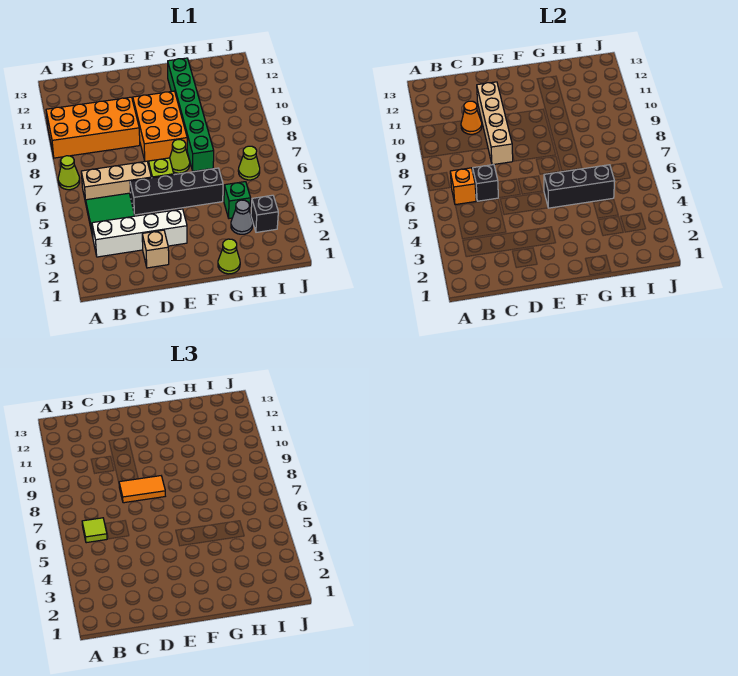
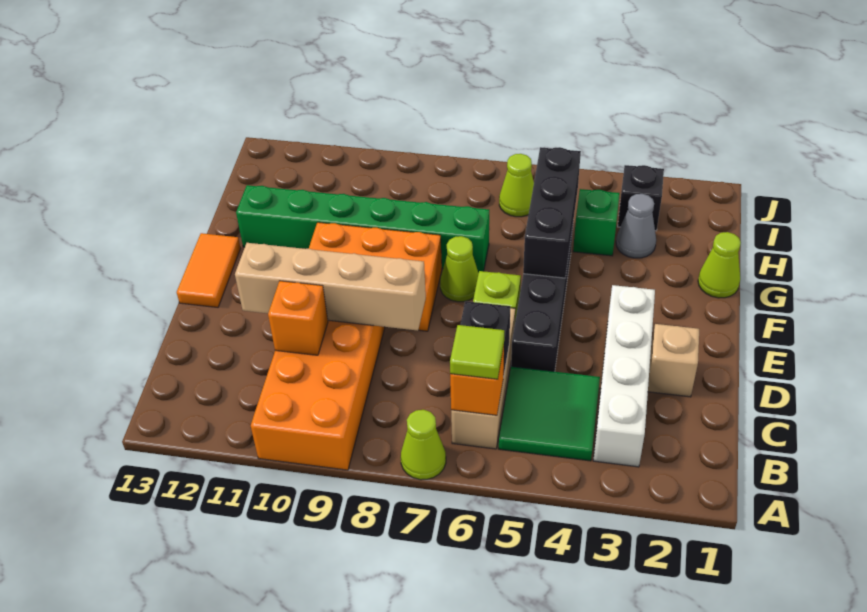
orange cone C10 level 2 -> orange brick C10 level 2
orange tile D8:E8 level 3 -> orange tile E13:F13 level 1

